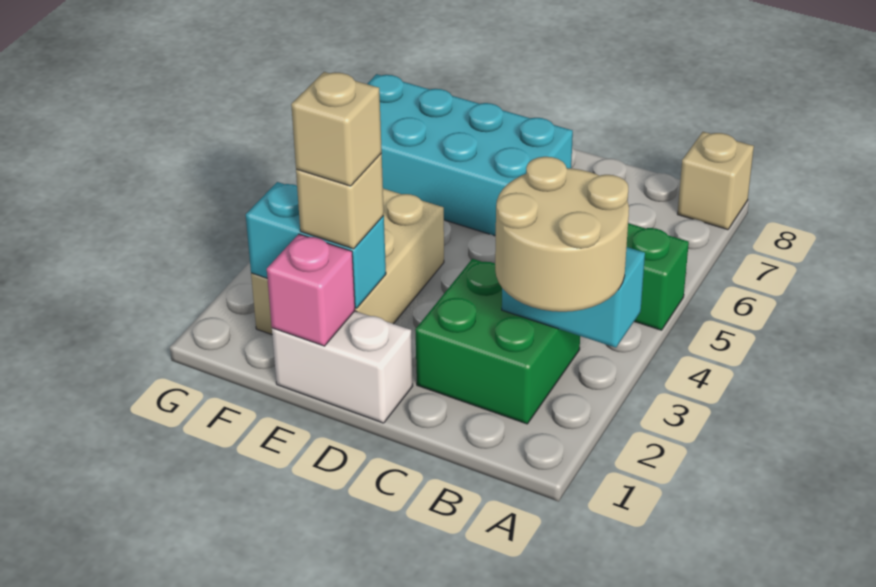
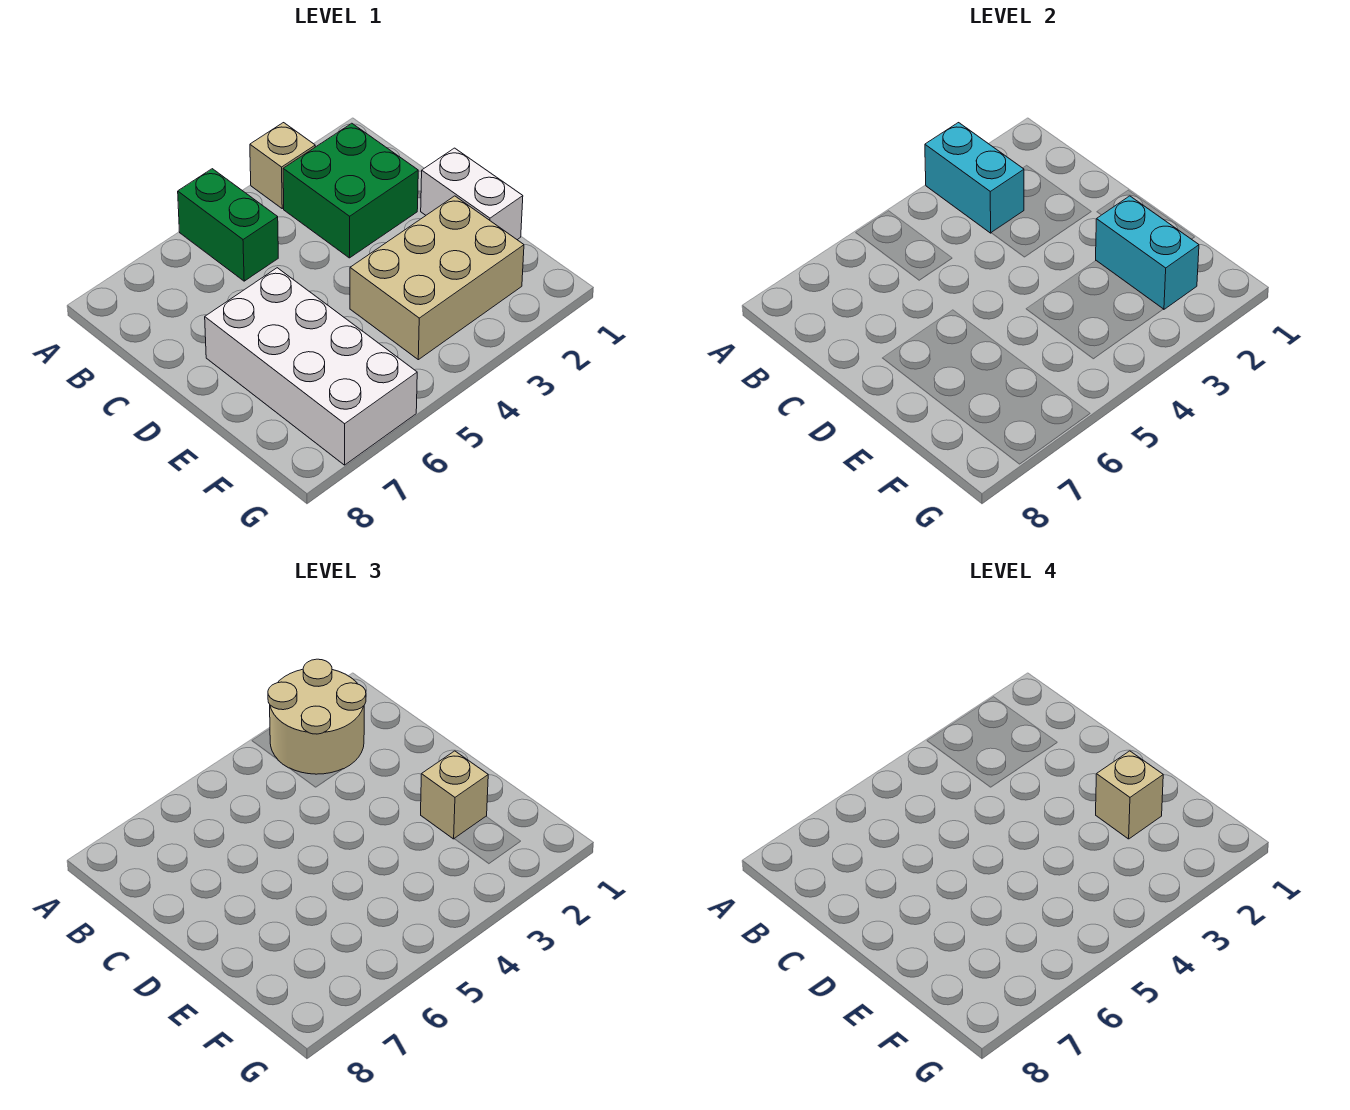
tan brick A8 level 1 -> tan brick A3 level 1
cyan brick D6:G7 level 1 -> white brick D6:G7 level 1
pink brick E1 level 2 -> none

